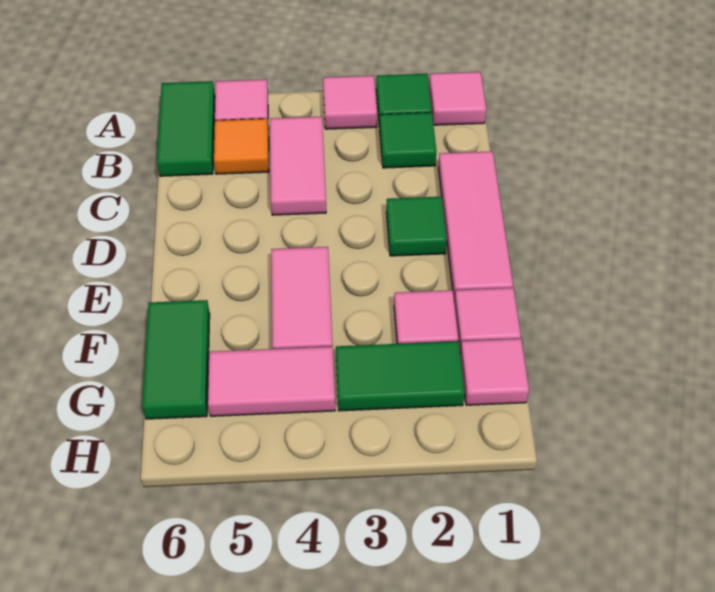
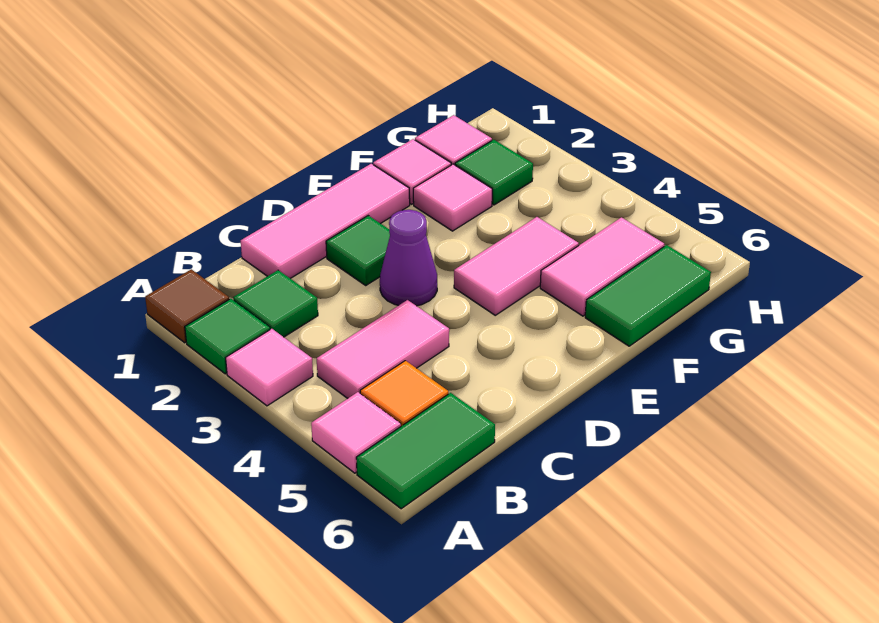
pink tile A1 level 1 -> brown tile A1 level 1
none -> purple cone D3 level 1
green tile G2:G3 level 1 -> green tile G2 level 1
pink tile G4:G5 level 1 -> pink tile F5:G5 level 1

